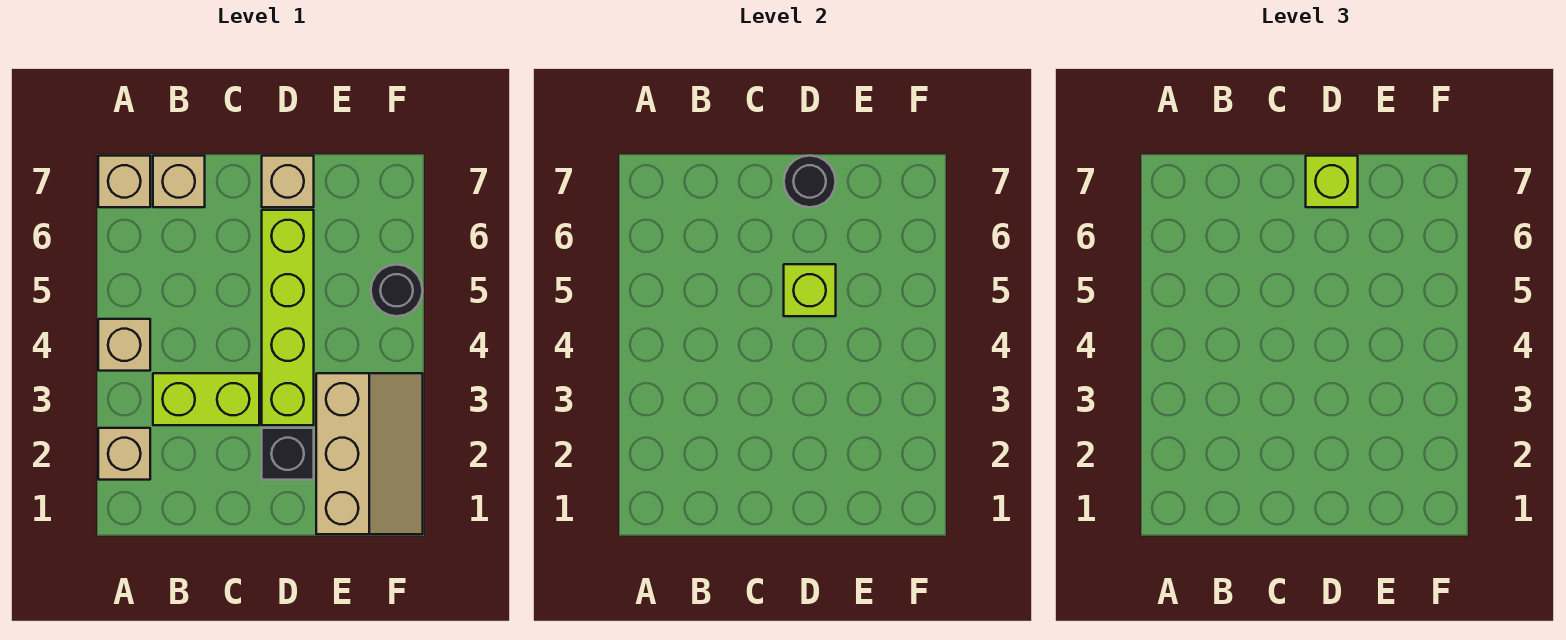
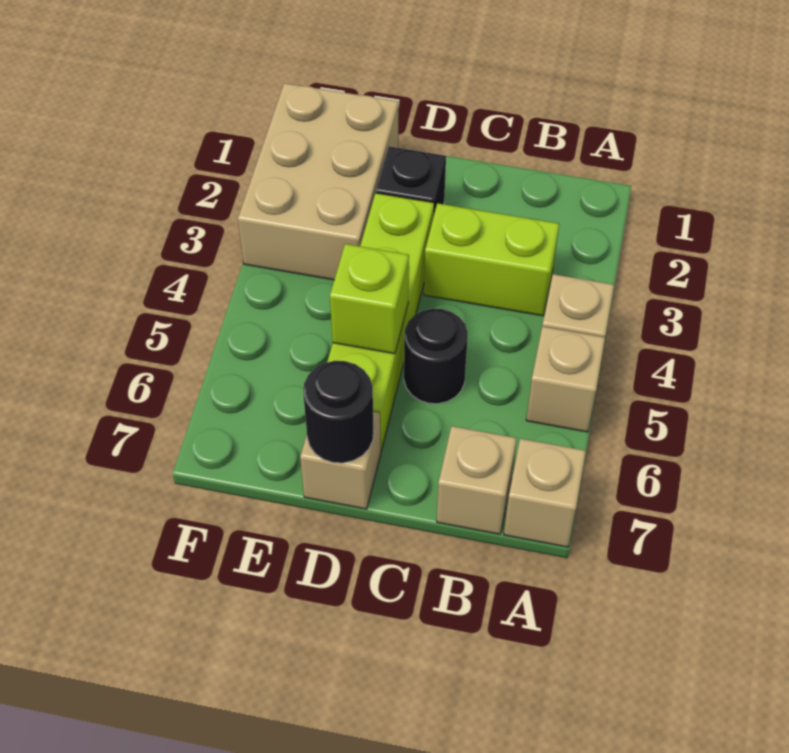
tan brick A2 level 1 -> tan brick A5 level 1
lime brick D7 level 3 -> none
tan slope E1:F3 level 1 top E -> tan brick E1:F3 level 1
black round brick F5 level 1 -> black round brick C5 level 1

